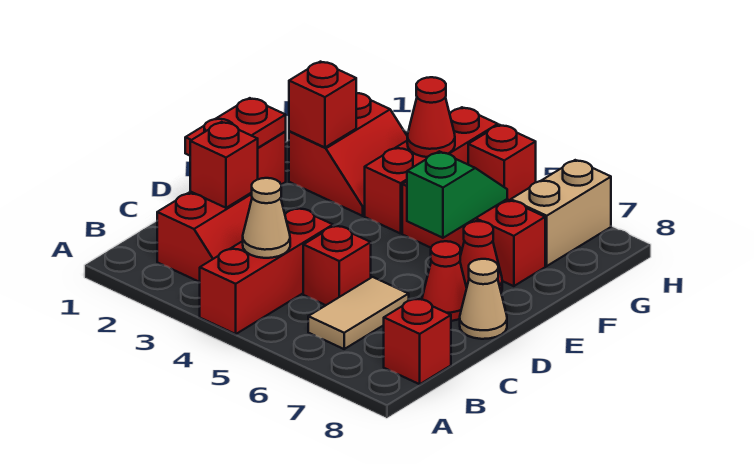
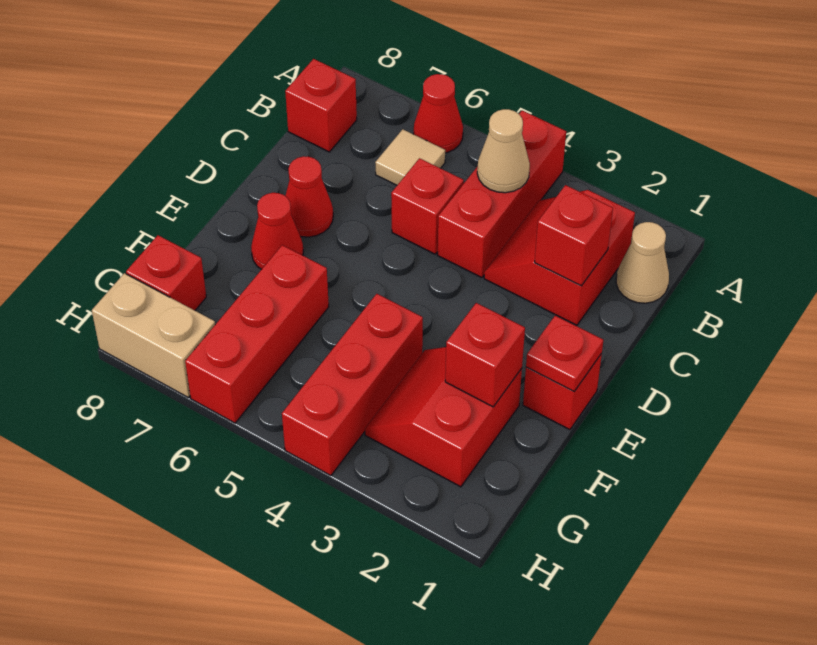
tan tile B6:C6 level 1 -> tan tile B6 level 1
red plate D1:E1 level 2 -> red plate E1 level 2
tan cone D8 level 1 -> tan cone B1 level 1
green slope E6:F6 level 2 top E -> none
red brick F5:F7 level 1 -> red brick F6:H6 level 1
red cone G4 level 2 -> red cone A6 level 1
tan brick G7:H7 level 1 -> tan brick H7:H8 level 1
red brick H5 level 1 -> red brick G8 level 1

